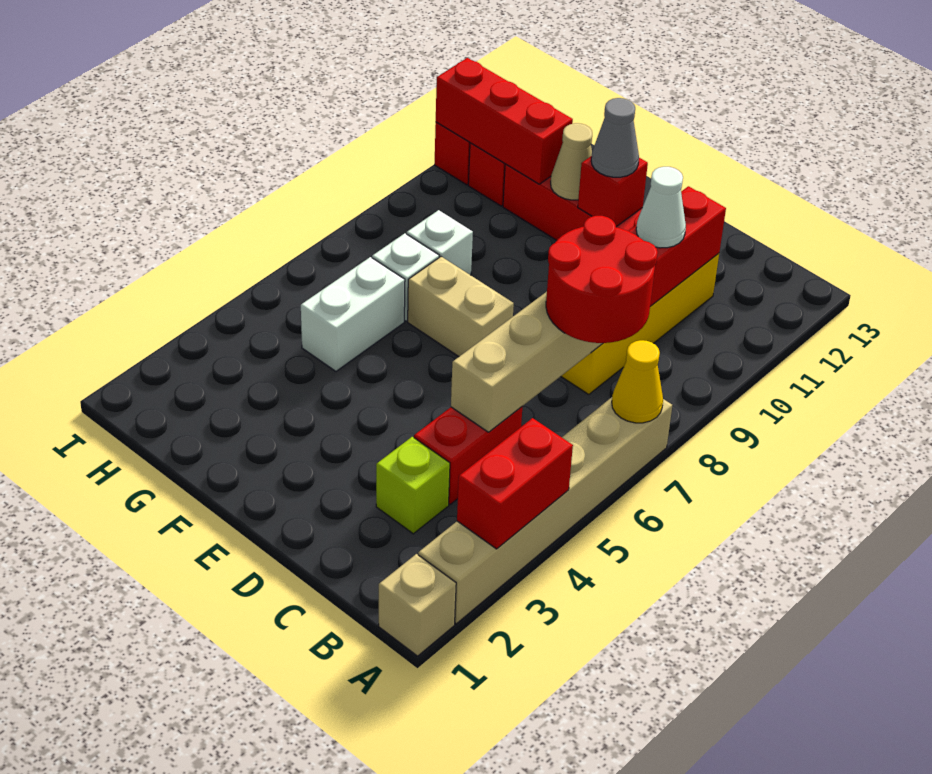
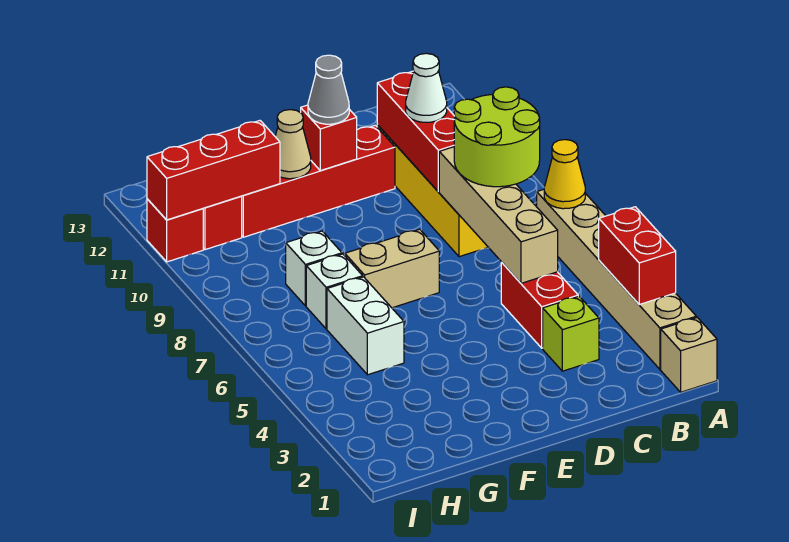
red round brick B7:C8 level 3 -> lime round brick B7:C8 level 3

